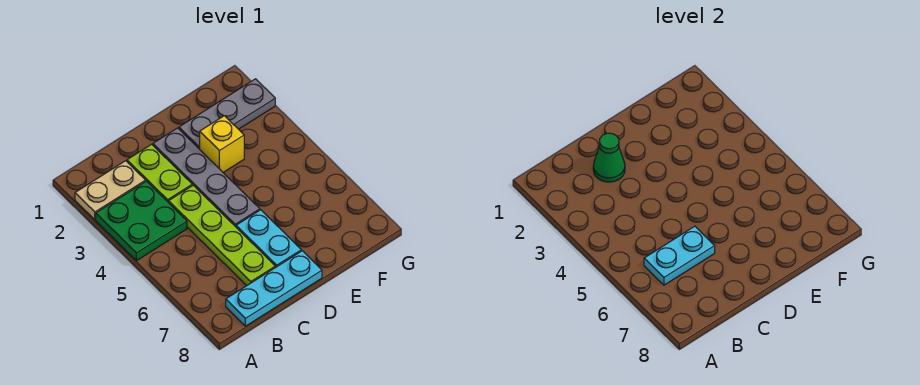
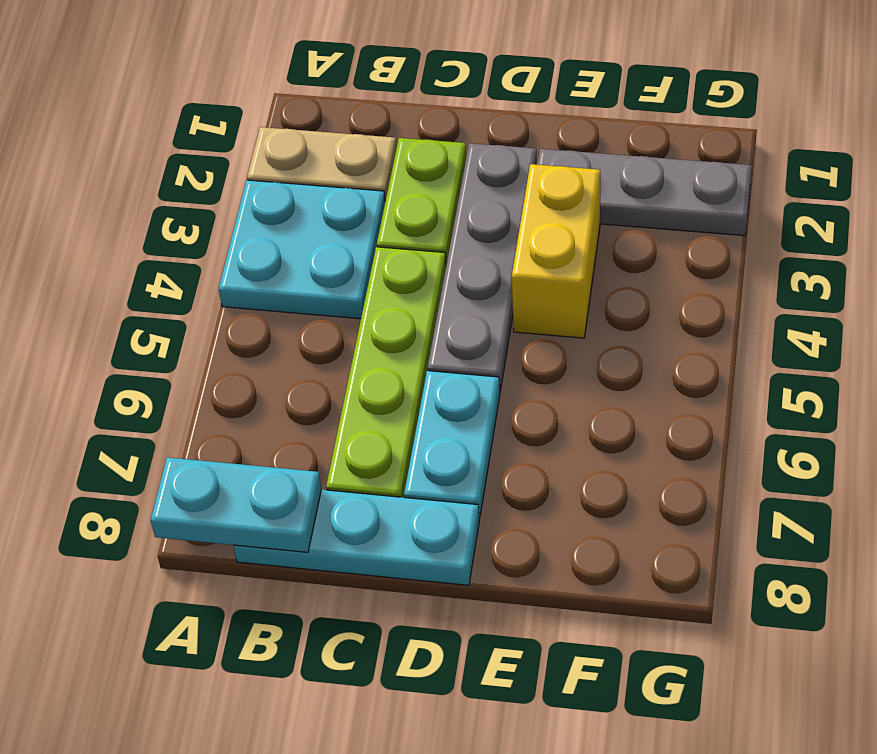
green plate A3:B4 level 1 -> cyan plate A3:B4 level 1
cyan plate B6:C6 level 2 -> cyan plate A8:B8 level 2
green cone C2 level 2 -> none
yellow brick E3 level 1 -> yellow brick E3:E4 level 1

